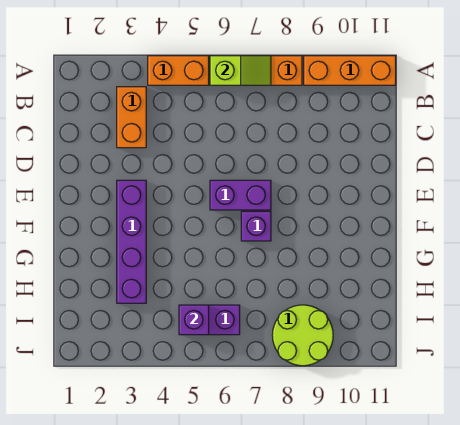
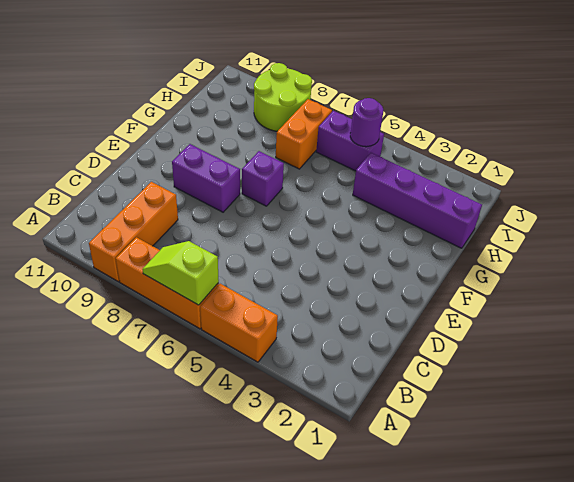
orange brick A9:A11 level 1 -> orange brick A9:C9 level 1
orange brick B3:C3 level 1 -> orange brick H7:I7 level 1
purple brick E3:H3 level 1 -> purple brick H1:H4 level 1
purple brick E6:E7 level 1 -> purple brick E8:E9 level 1
purple brick I5 level 2 -> purple round brick I5 level 2

